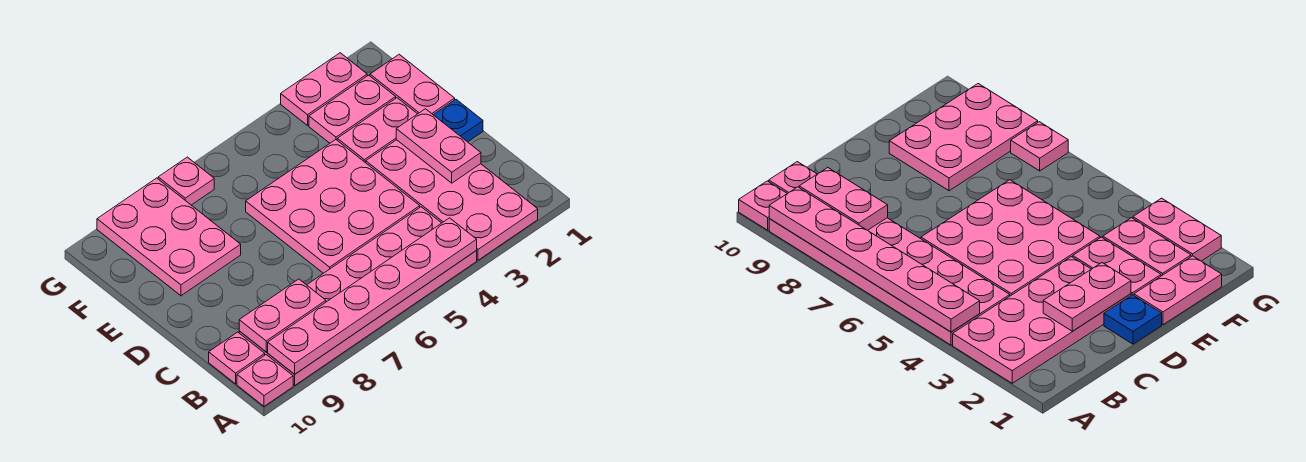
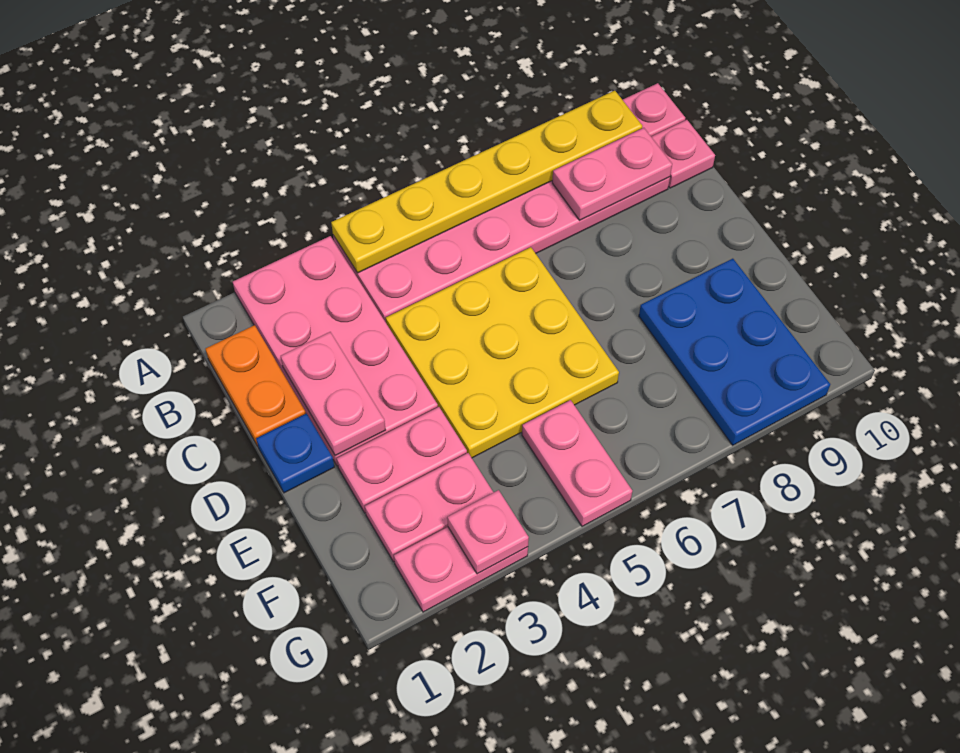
pink plate A4:A9 level 2 -> yellow plate A4:A9 level 2
none -> orange plate B1:C1 level 1
pink plate C4:E6 level 1 -> yellow plate C4:E6 level 1
pink plate E1:F1 level 1 -> pink plate F5:G5 level 1
pink plate E8:G9 level 1 -> blue plate E8:G9 level 1
pink plate G7 level 1 -> pink plate G3 level 2

